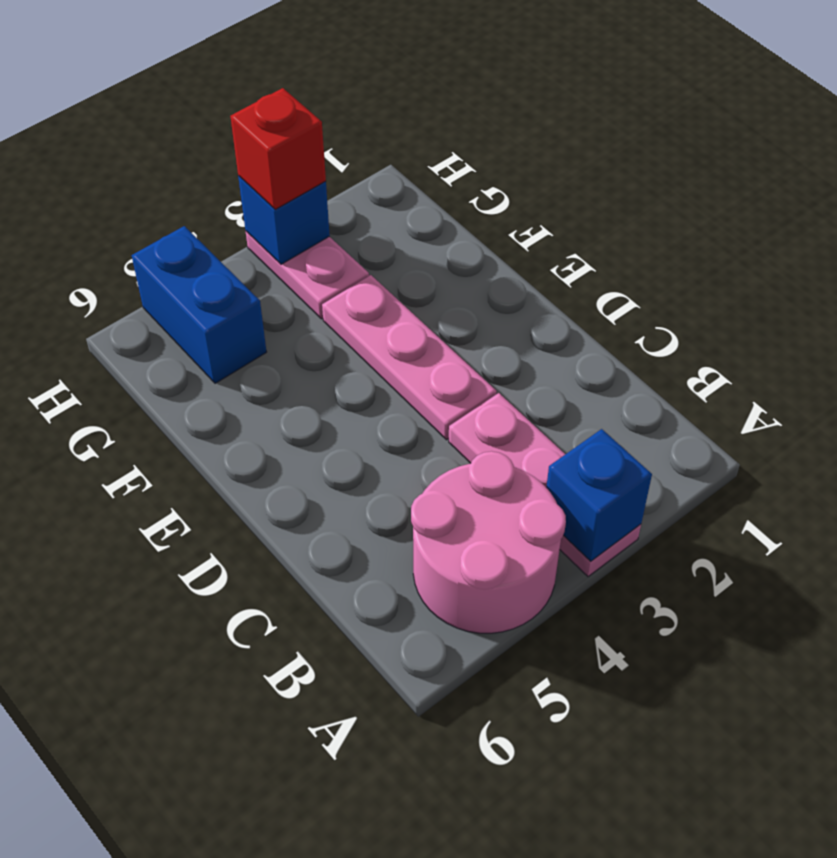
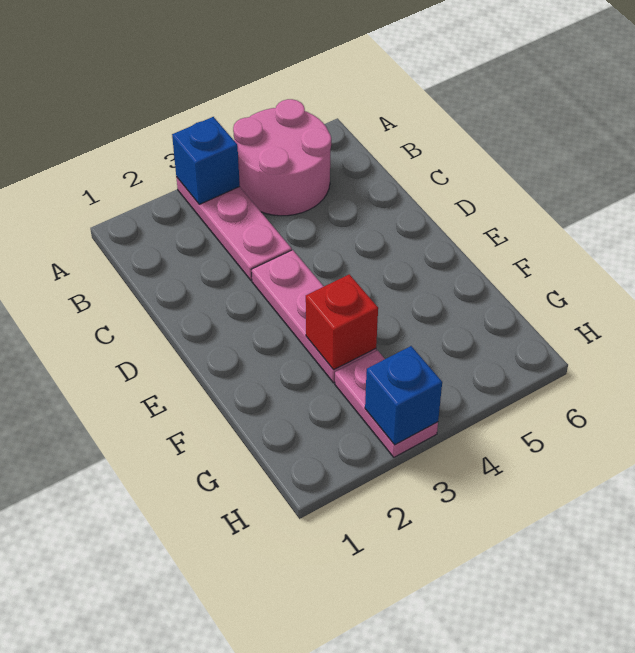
blue brick G5:H5 level 1 -> none
red brick H3 level 3 -> red brick F3 level 2

